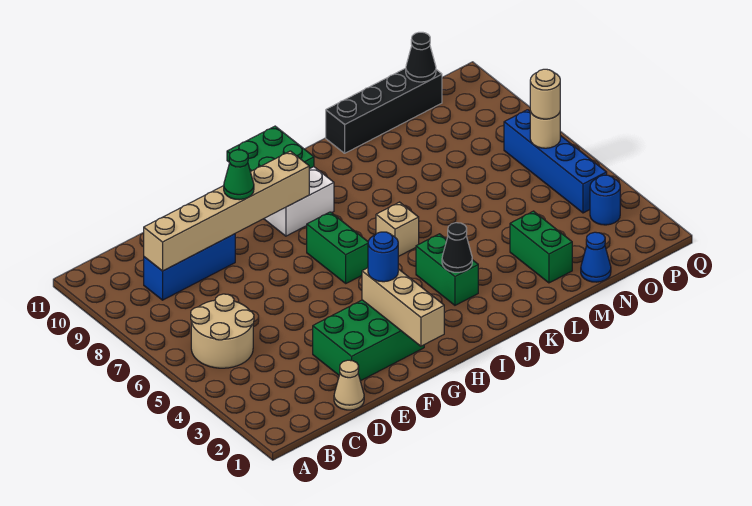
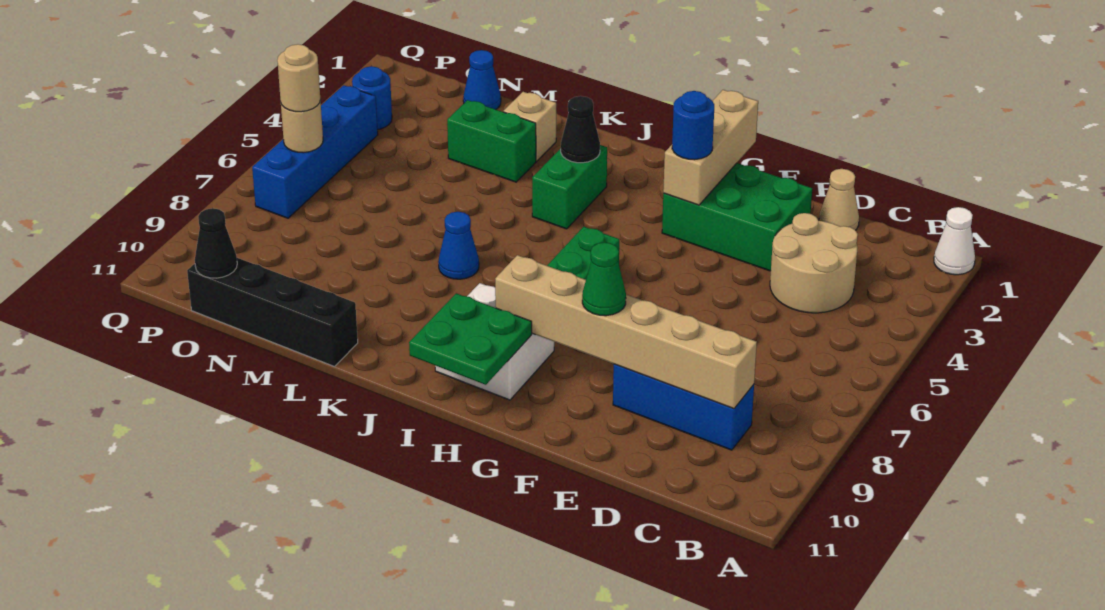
none -> white cone A1 level 1
tan round brick B5:C6 level 1 -> tan round brick C3:D4 level 1
tan brick J6 level 1 -> tan brick L2 level 1
none -> blue cone K7 level 1
green brick M2:M3 level 1 -> green brick L3:M3 level 1

